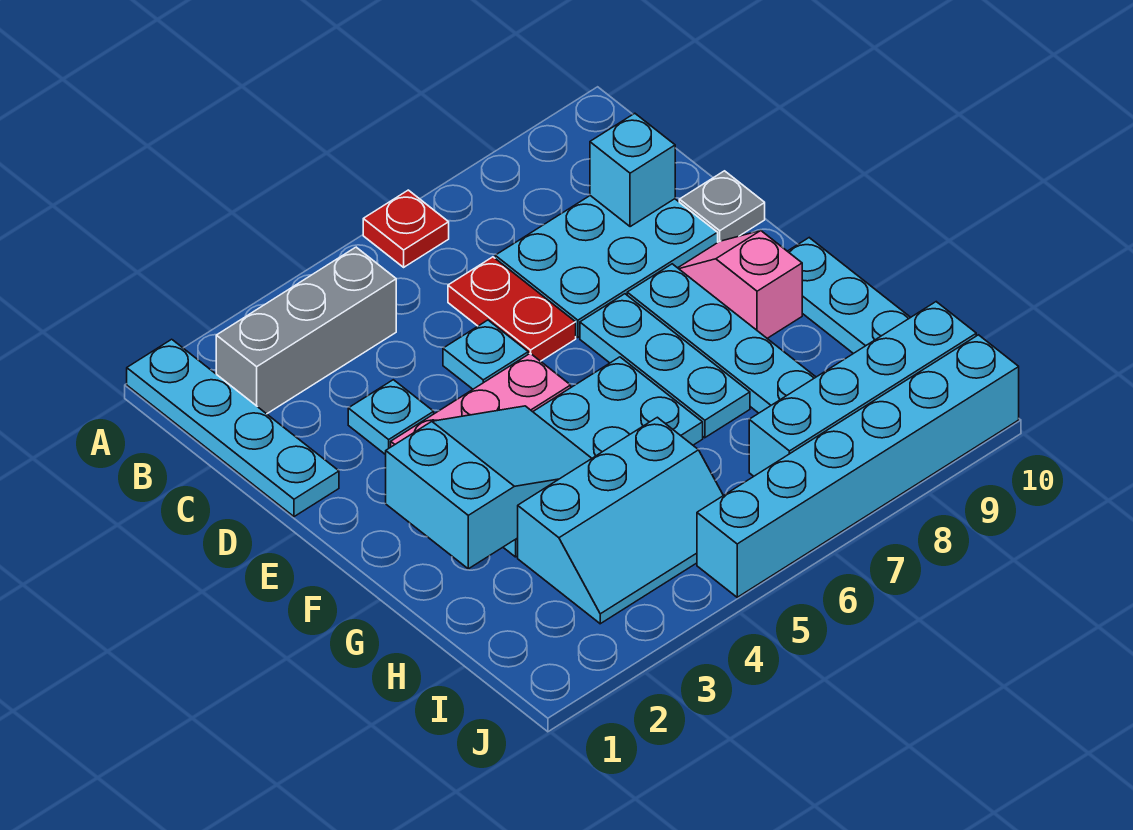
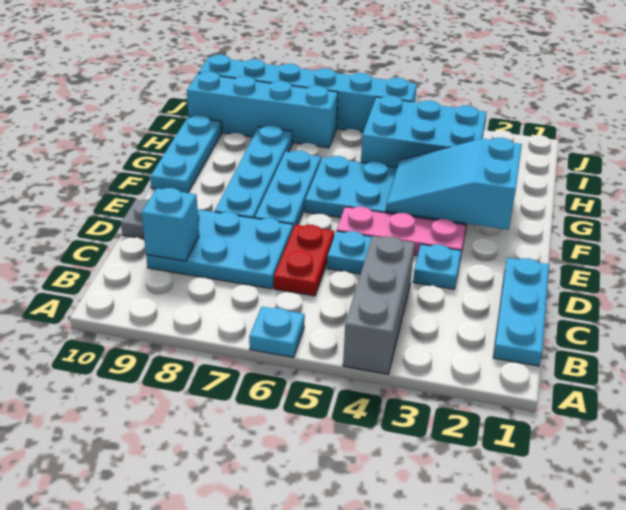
cyan plate A1:D1 level 1 -> cyan plate B1:D1 level 1
red plate A6 level 1 -> cyan plate A6 level 1
grey brick B2:B4 level 1 -> grey brick A4:C4 level 1
pink slope E9:F9 level 1 top F -> none
cyan slope H3:I5 level 1 top H -> cyan brick H3:I5 level 1

